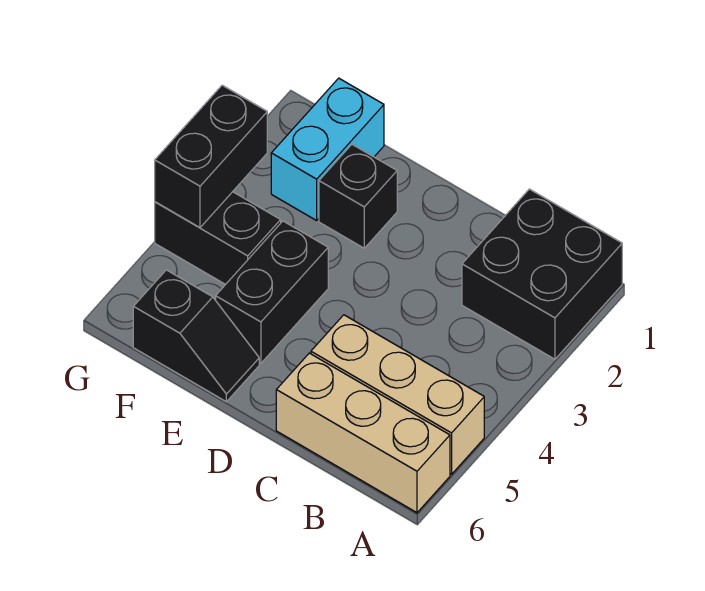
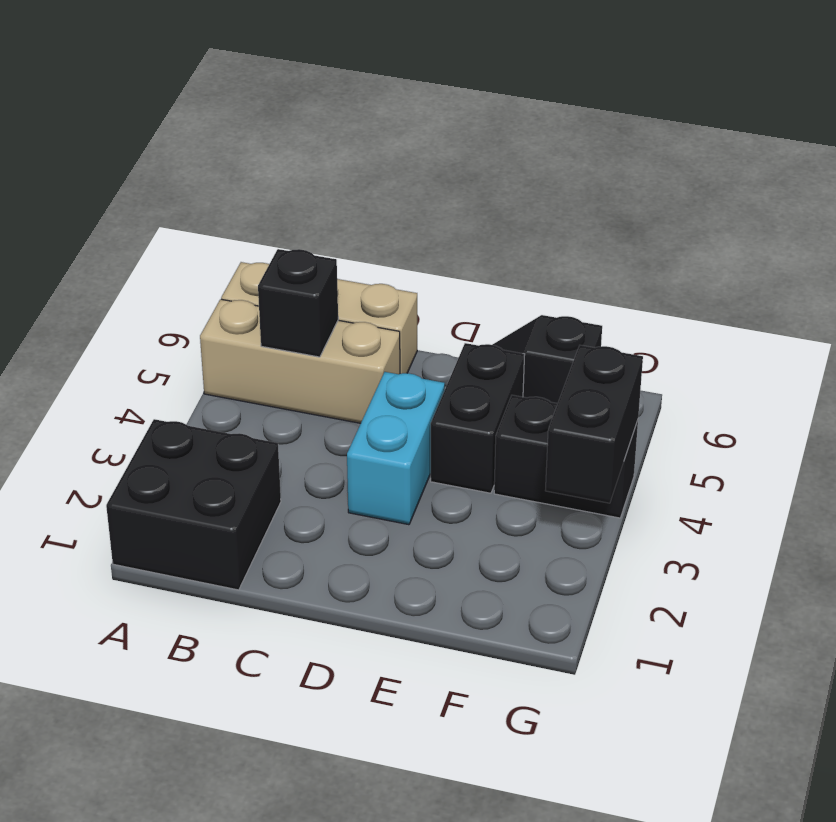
black brick E2 level 1 -> black brick B5 level 2
cyan brick F1:F2 level 1 -> cyan brick D3:D4 level 1

